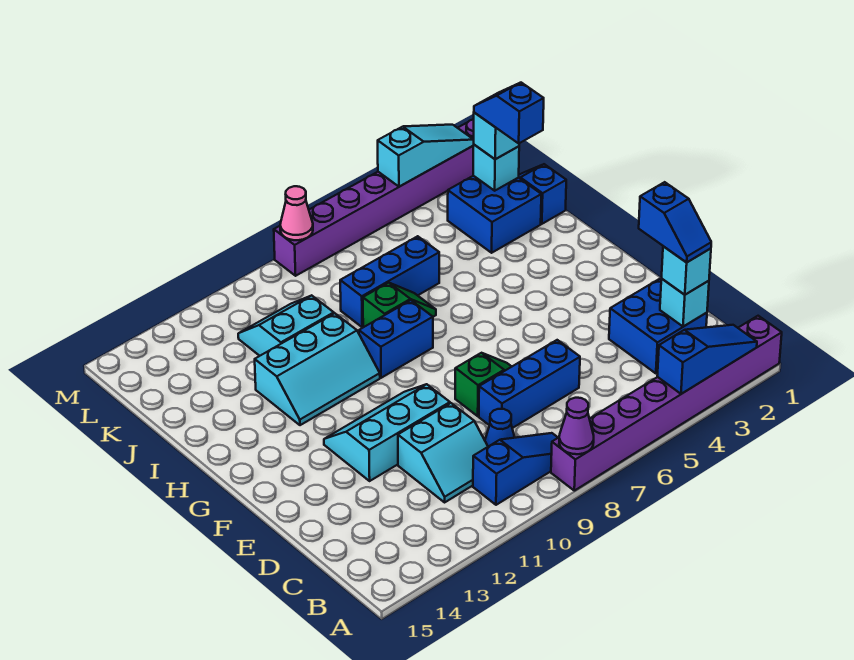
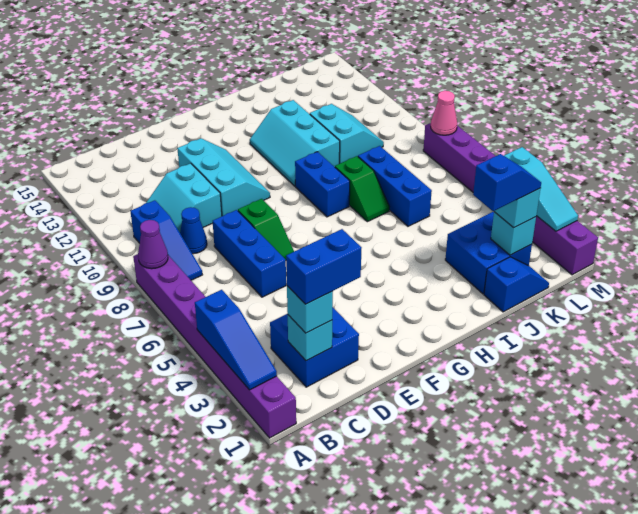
blue slope C2:D2 level 4 top D -> blue brick C2:D2 level 4

